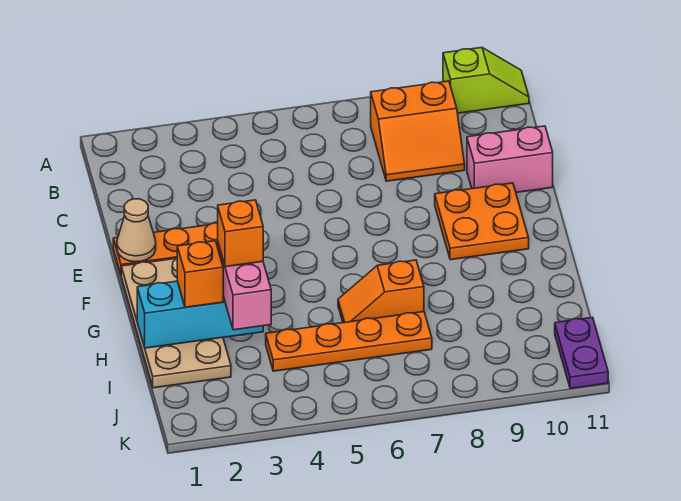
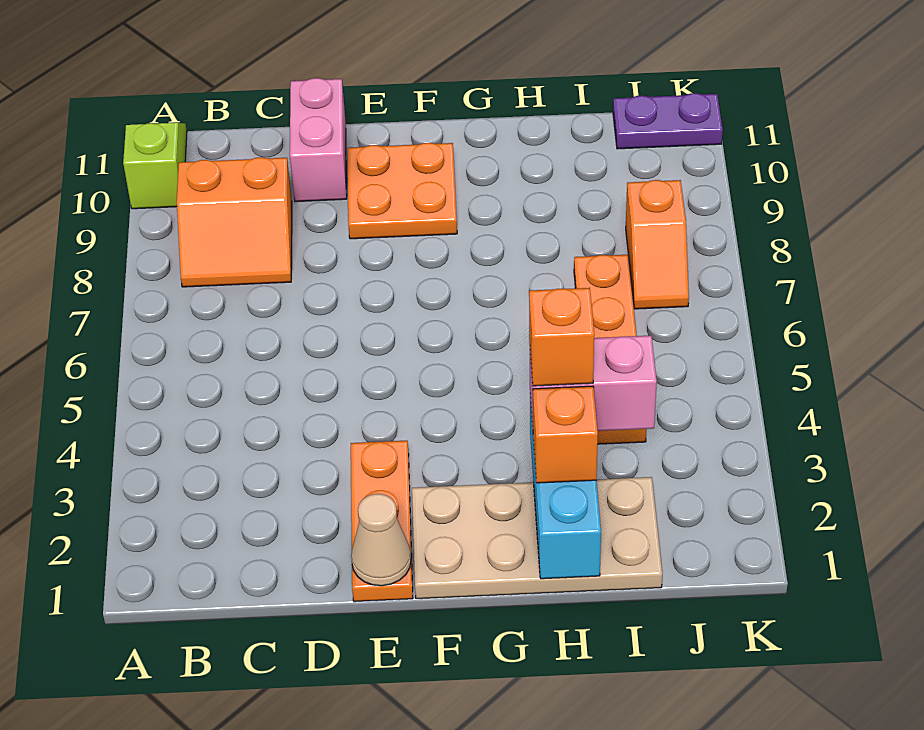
orange slope B8:C9 level 1 top B -> orange slope B8:C9 level 1 top 9
orange slope H6:H7 level 1 top 7 -> orange slope J7:J8 level 1 top 8

